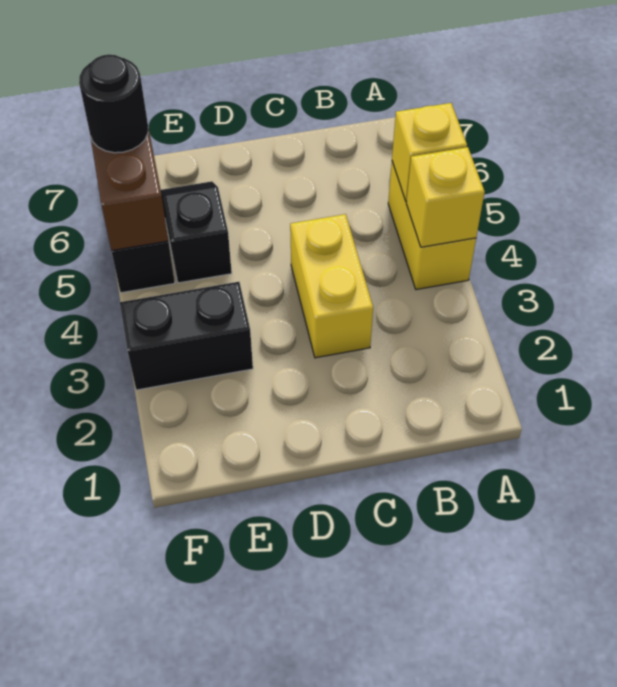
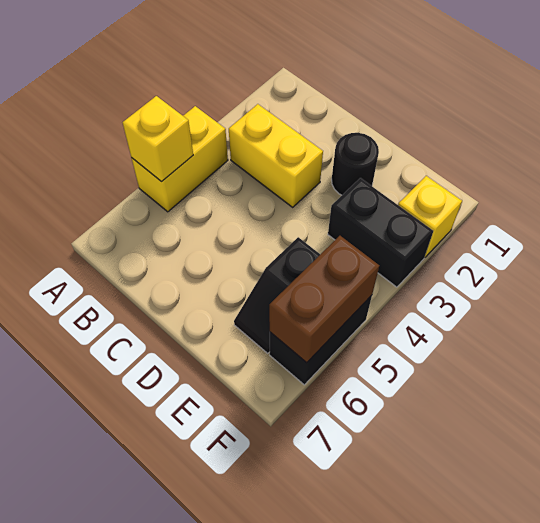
yellow brick A4 level 2 -> yellow brick F2 level 1
yellow brick C3:C4 level 1 -> yellow brick B3:C3 level 1
black round brick F6 level 3 -> black round brick D2 level 1

